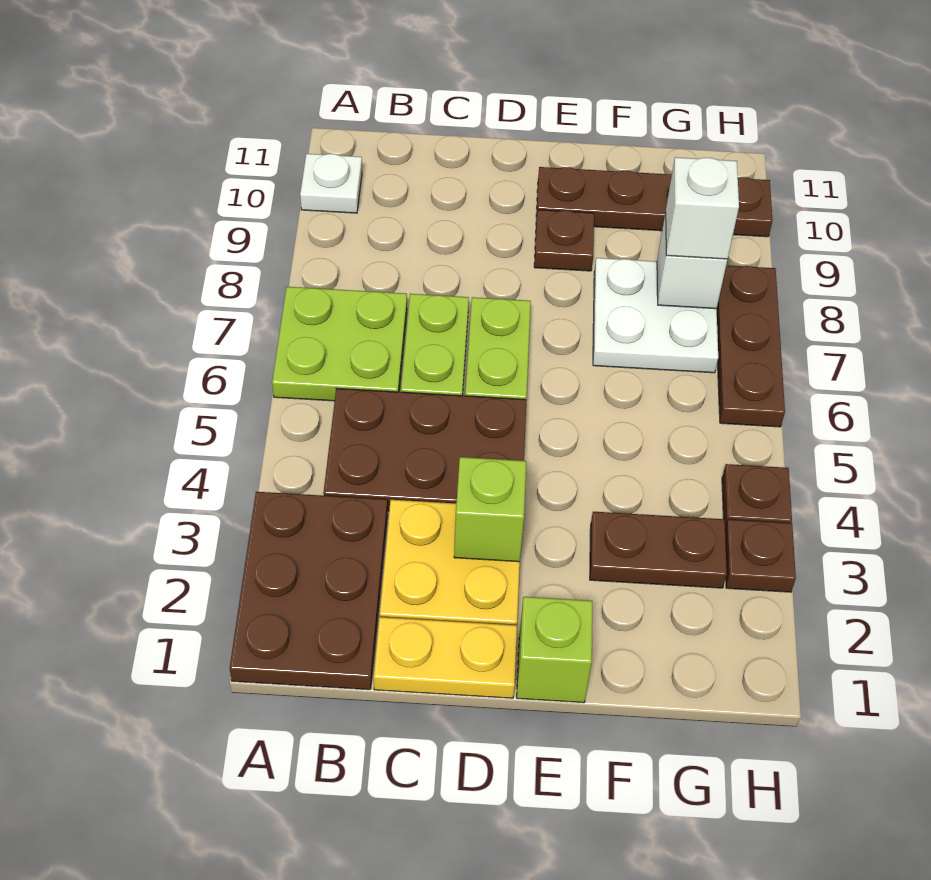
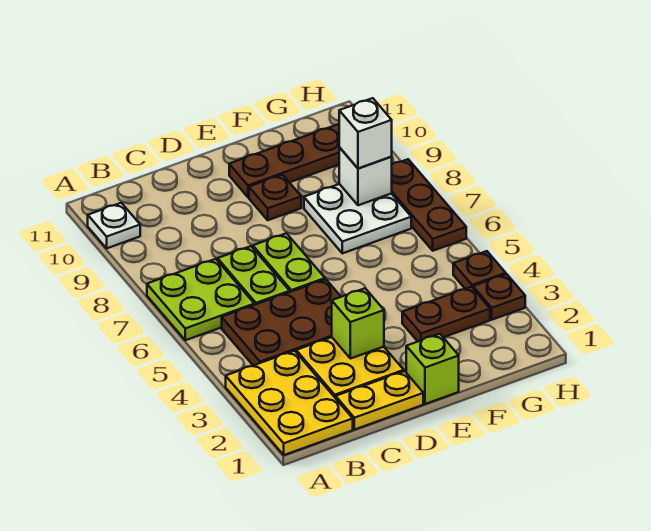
brown plate A1:B3 level 1 -> yellow plate A1:B3 level 1

